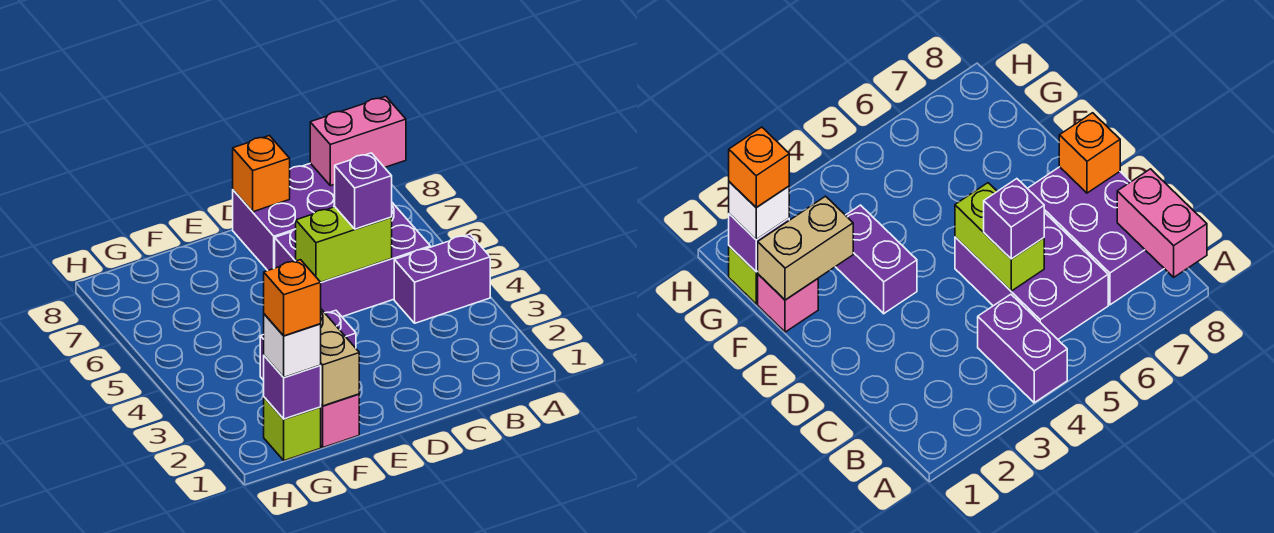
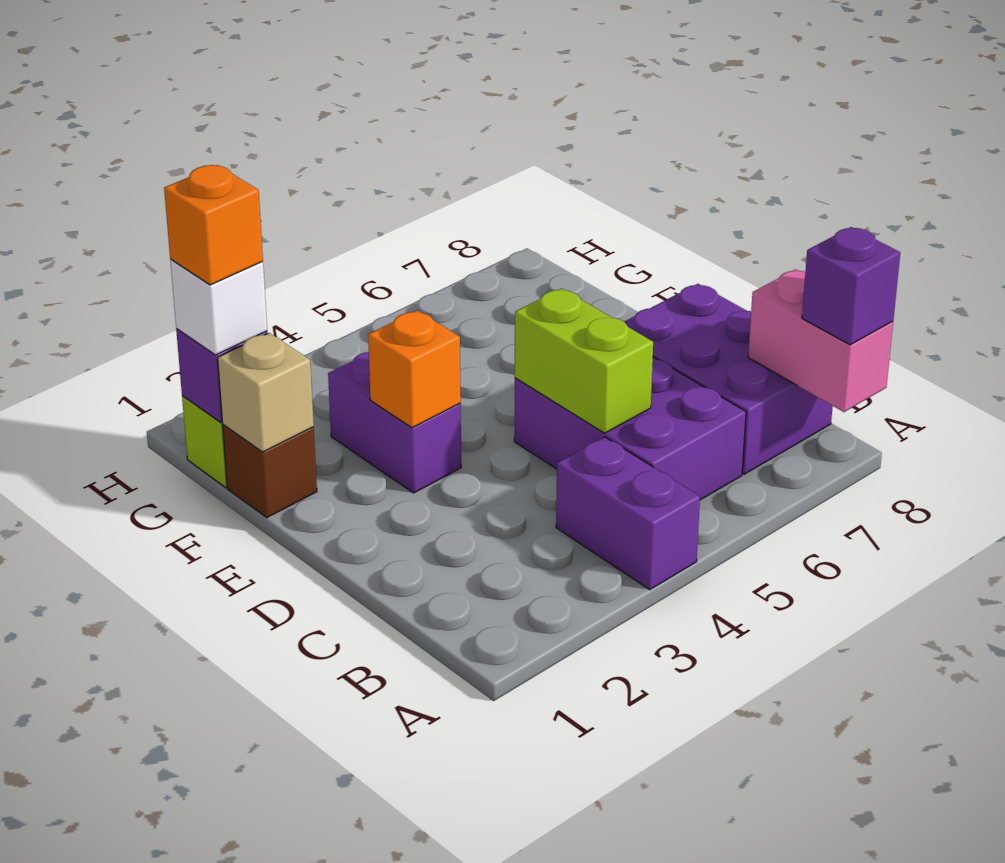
purple brick C5 level 3 -> purple brick A8 level 3
orange brick D8 level 2 -> orange brick E3 level 2
pink brick F1 level 1 -> brown brick F1 level 1
tan brick F1:F2 level 2 -> tan brick F1 level 2

